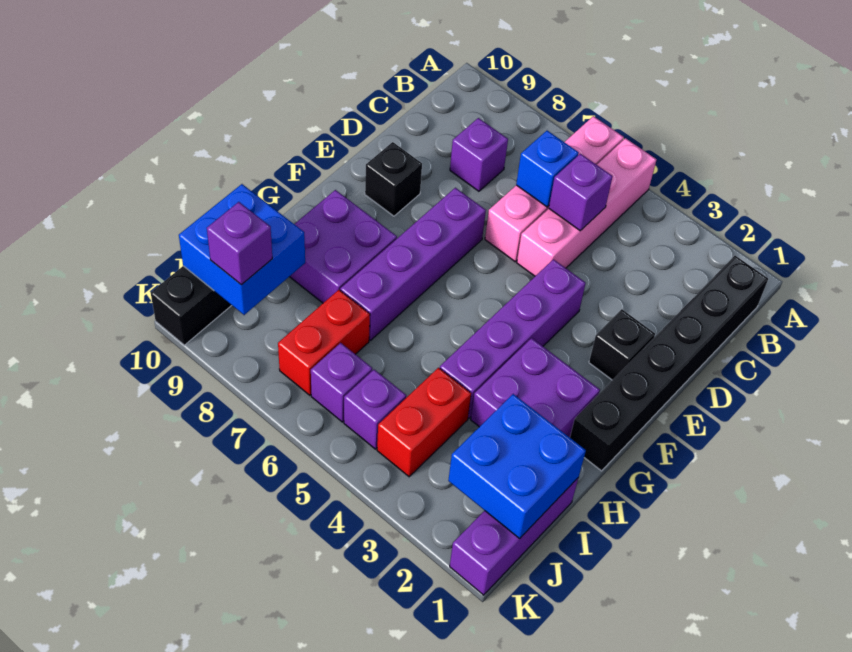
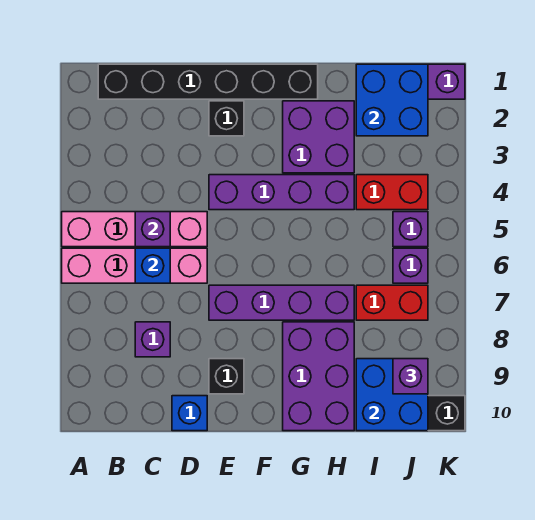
none -> blue brick D10 level 1
purple brick G8:H9 level 1 -> purple brick G8:H10 level 1

